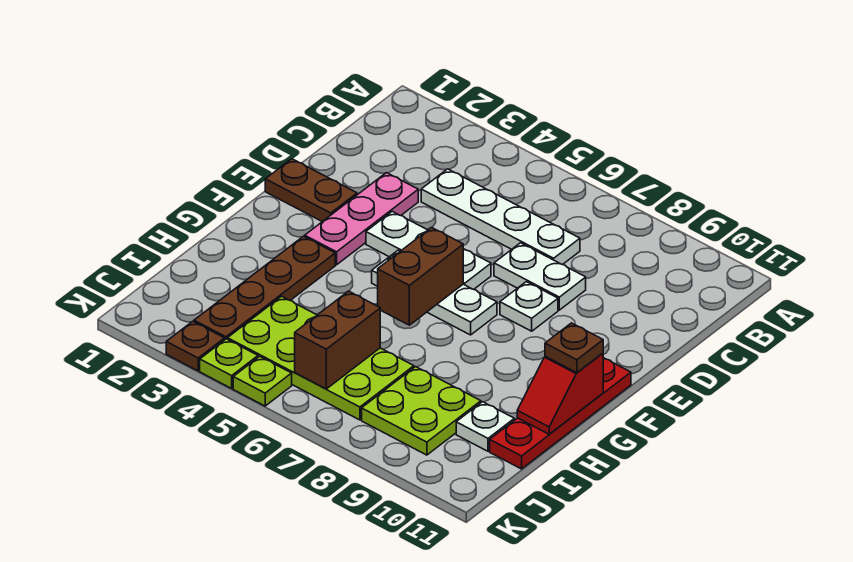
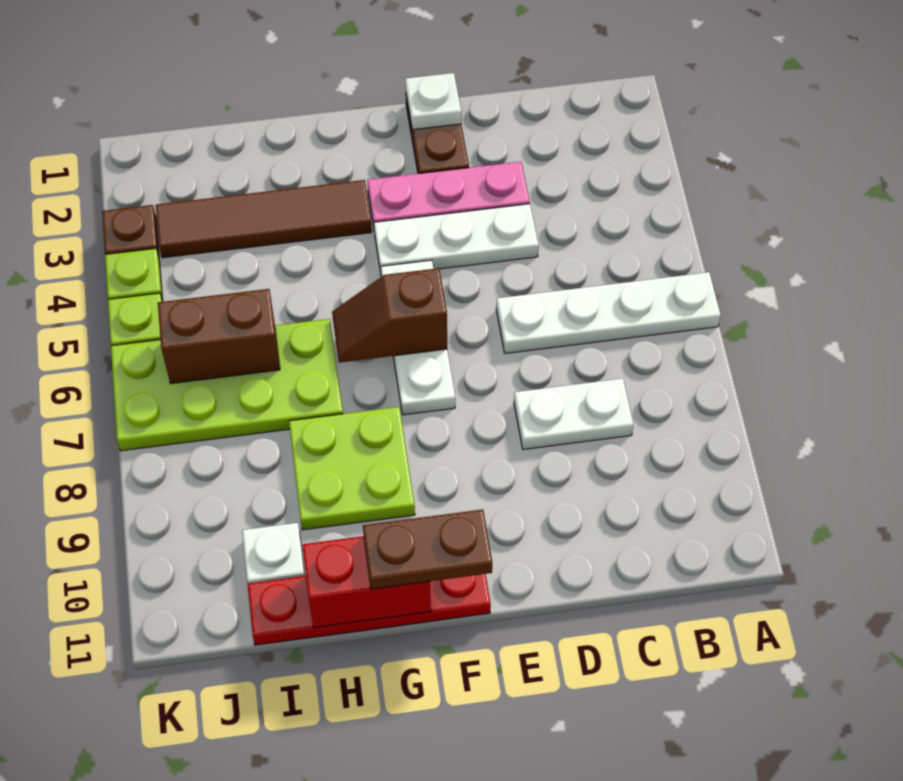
white plate C4:C7 level 1 -> white plate A6:D6 level 1
white plate D7:D8 level 1 -> white plate C8:D8 level 1
white plate E4:E6 level 1 -> white plate D4:F4 level 1
white plate E8 level 1 -> white plate E1 level 2
brown brick F6:G6 level 2 -> brown slope F6:G6 level 2 top F
brown plate G3:J3 level 1 -> brown tile G3:J3 level 1
red slope G11:H11 level 2 top G -> red brick G11:H11 level 2
brown plate G11 level 3 -> brown plate F11:G11 level 3
lime plate I4:J7 level 1 -> lime plate H6:K7 level 1
lime plate I8:J9 level 1 -> lime plate G8:H9 level 1

